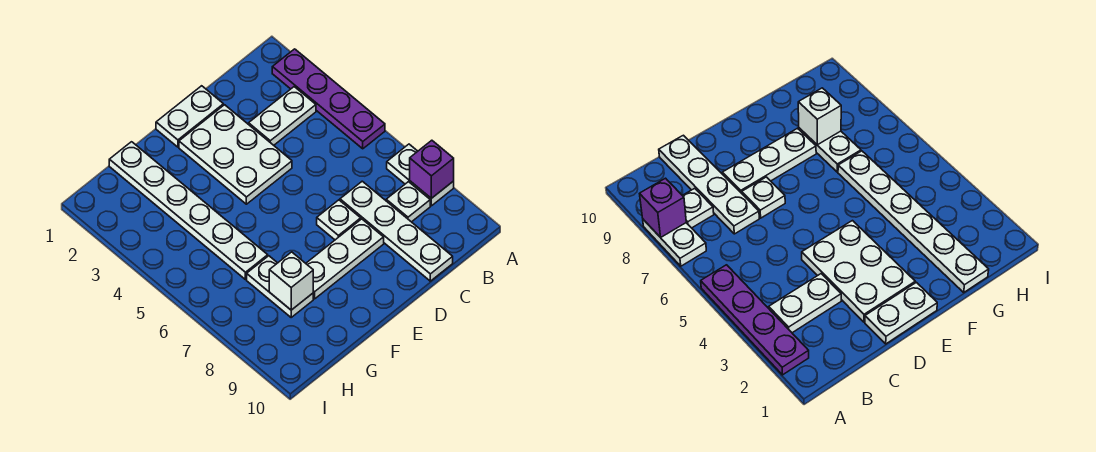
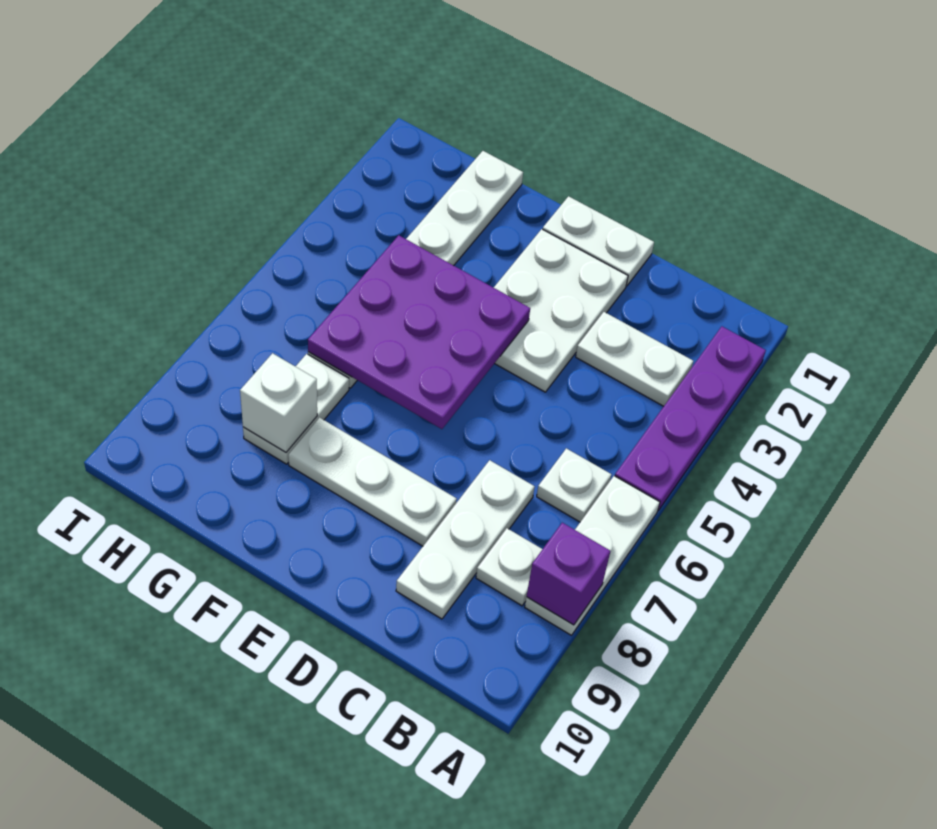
white plate A7:A8 level 1 -> white plate A6:A8 level 1
white plate C7:C10 level 1 -> white plate C7:C9 level 1
white plate D7 level 1 -> white plate B6 level 1
none -> purple plate E4:G6 level 2

